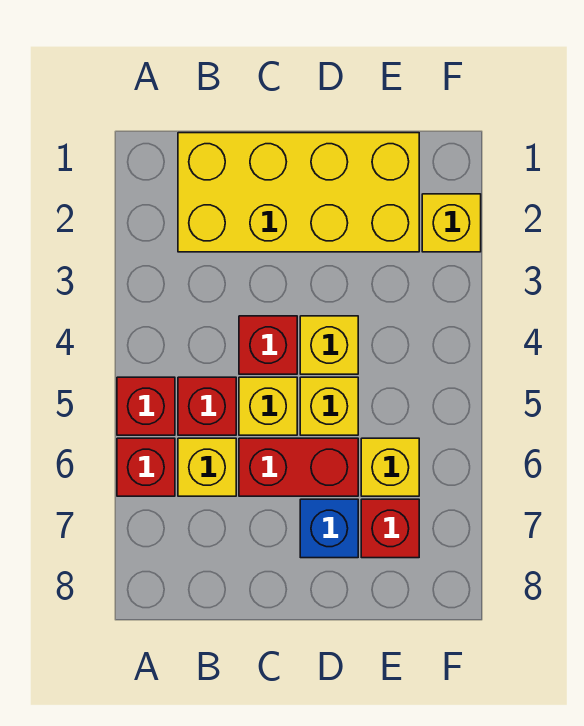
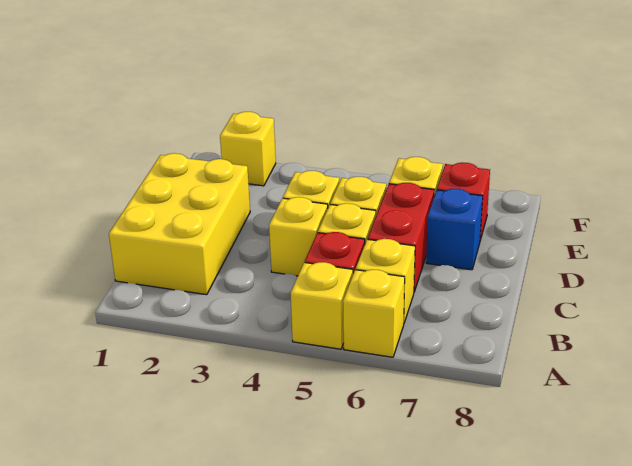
red brick A5 level 1 -> yellow brick A5 level 1
red brick A6 level 1 -> yellow brick A6 level 1
yellow brick B1:E2 level 1 -> yellow brick B1:D2 level 1
red brick C4 level 1 -> yellow brick C4 level 1

